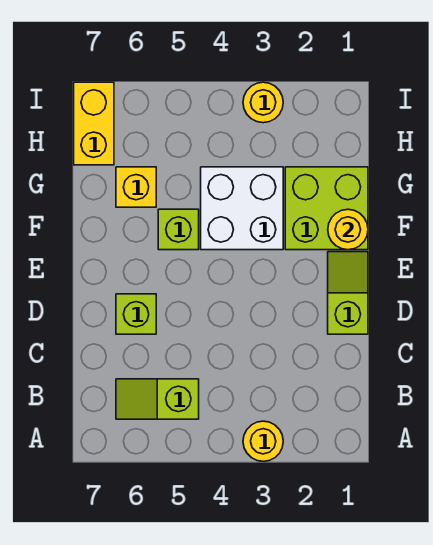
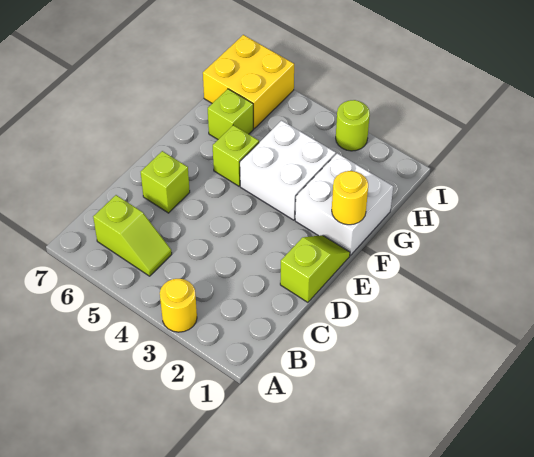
lime slope B5:B6 level 1 top 5 -> lime slope B5:B6 level 1 top 6
lime brick F1:G2 level 1 -> white brick F1:G2 level 1
yellow brick G6 level 1 -> lime brick G6 level 1
yellow brick H7:I7 level 1 -> yellow brick H6:I7 level 1
yellow round brick I3 level 1 -> lime round brick I3 level 1

